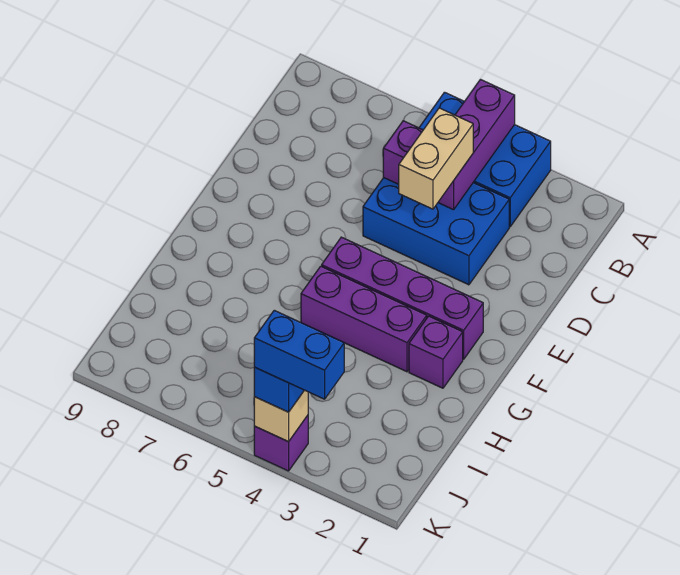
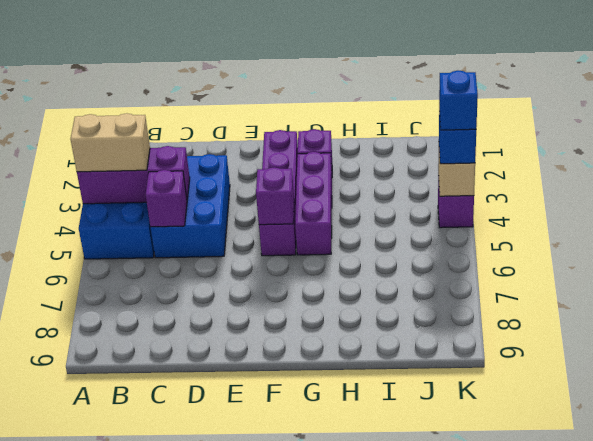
tan brick C4:D4 level 3 -> tan brick A4:B4 level 3
none -> purple brick F5 level 2
blue brick K3:K4 level 4 -> blue brick K4 level 4

